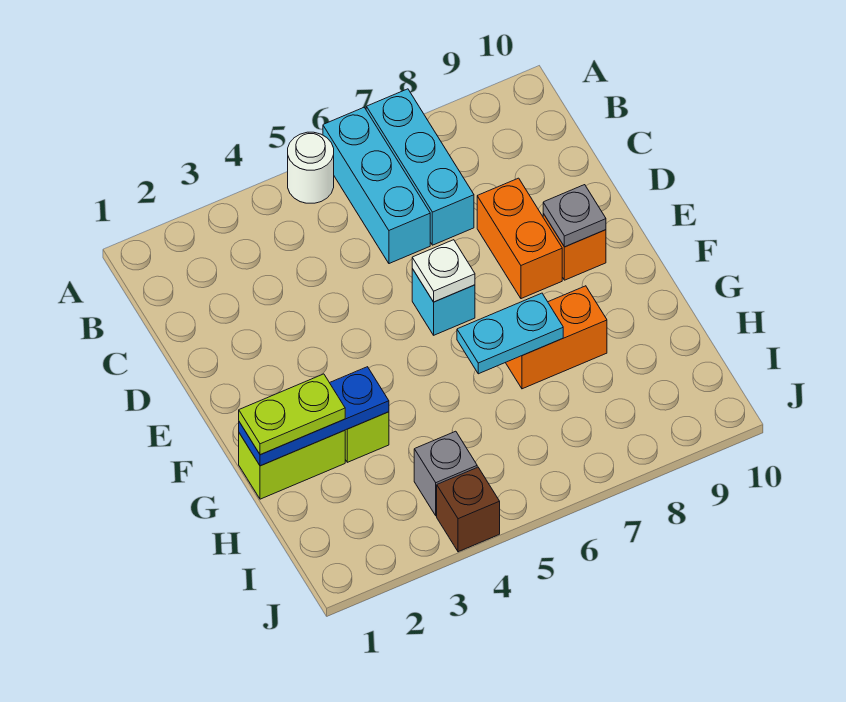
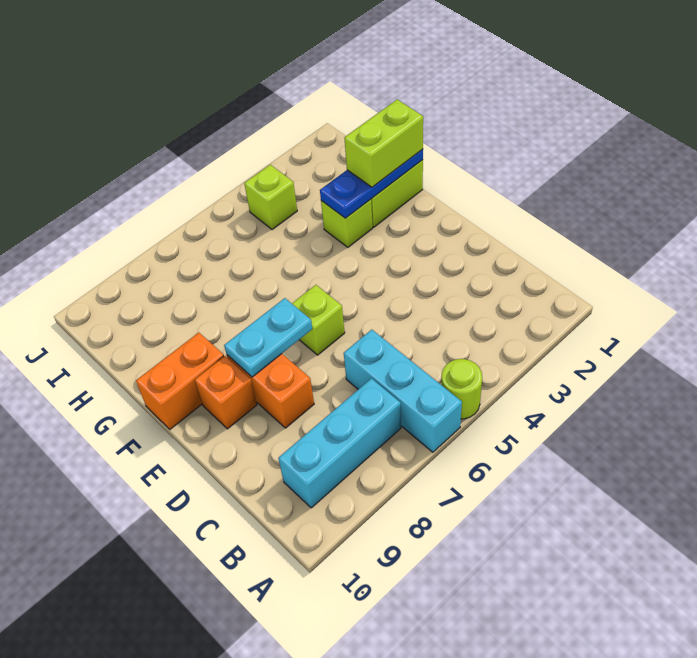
white round brick A5 level 1 -> lime round brick A5 level 1
cyan brick A7:C7 level 1 -> cyan brick B7:B9 level 1
cyan brick E6 level 1 -> lime brick E6 level 1
white plate E6 level 2 -> none
grey plate E9 level 2 -> none
lime plate G1:G2 level 3 -> lime brick G1:G2 level 3
cyan plate G6:G7 level 2 -> cyan plate E7:E8 level 2
orange brick G7:G8 level 1 -> orange brick F9:F10 level 1
grey brick I4 level 1 -> lime brick I4 level 1
brown brick J4 level 1 -> none

